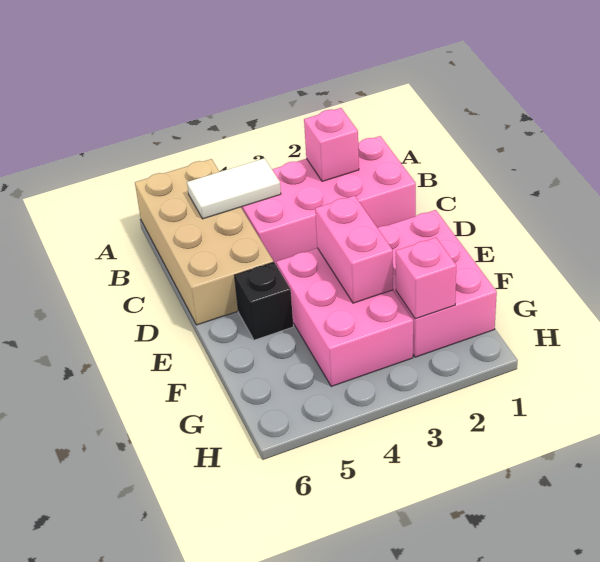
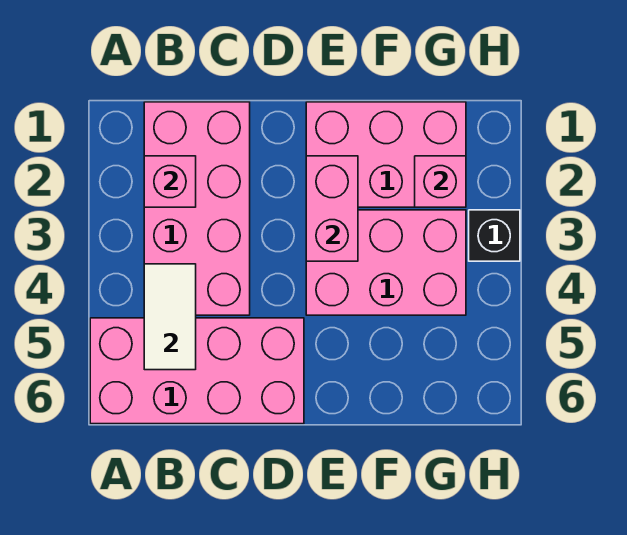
tan brick A5:D6 level 1 -> pink brick A5:D6 level 1
pink brick E3:F3 level 2 -> pink brick E2:E3 level 2
black brick E5 level 1 -> black brick H3 level 1

